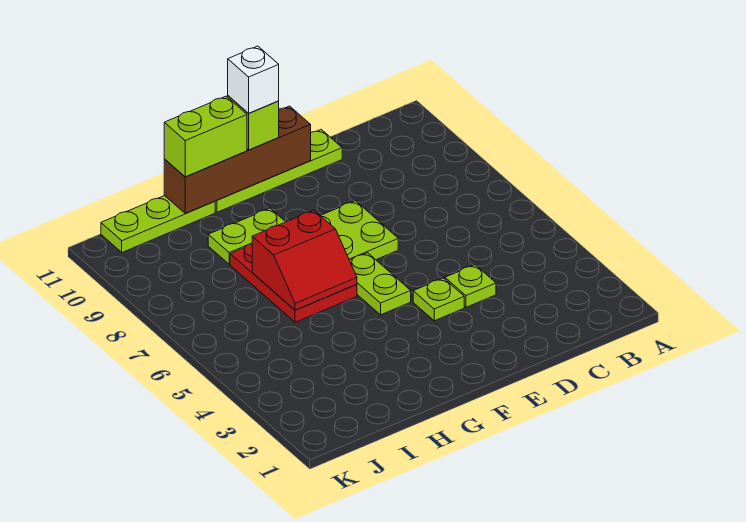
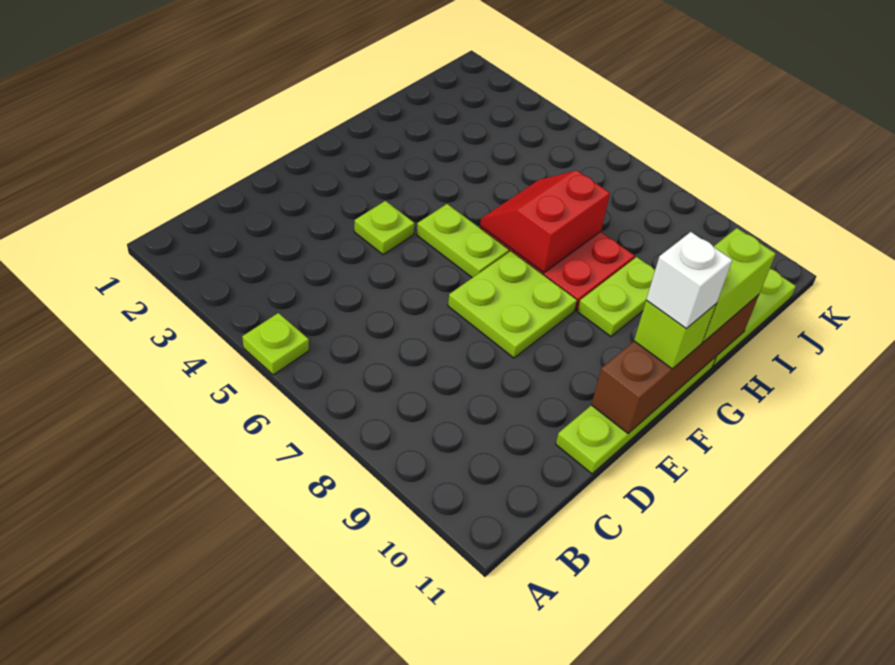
lime plate D4 level 1 -> lime plate A5 level 1

